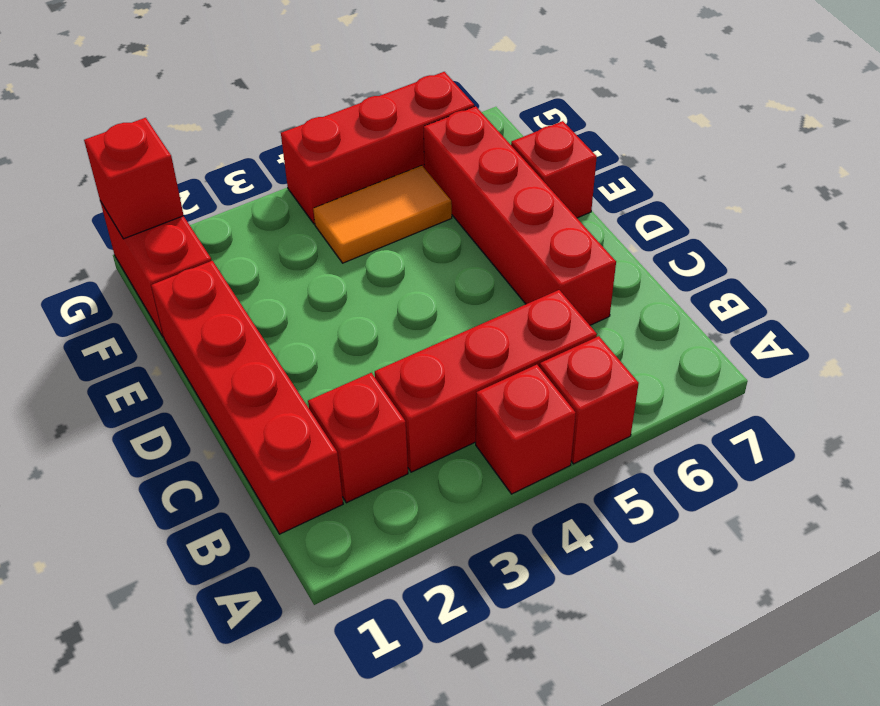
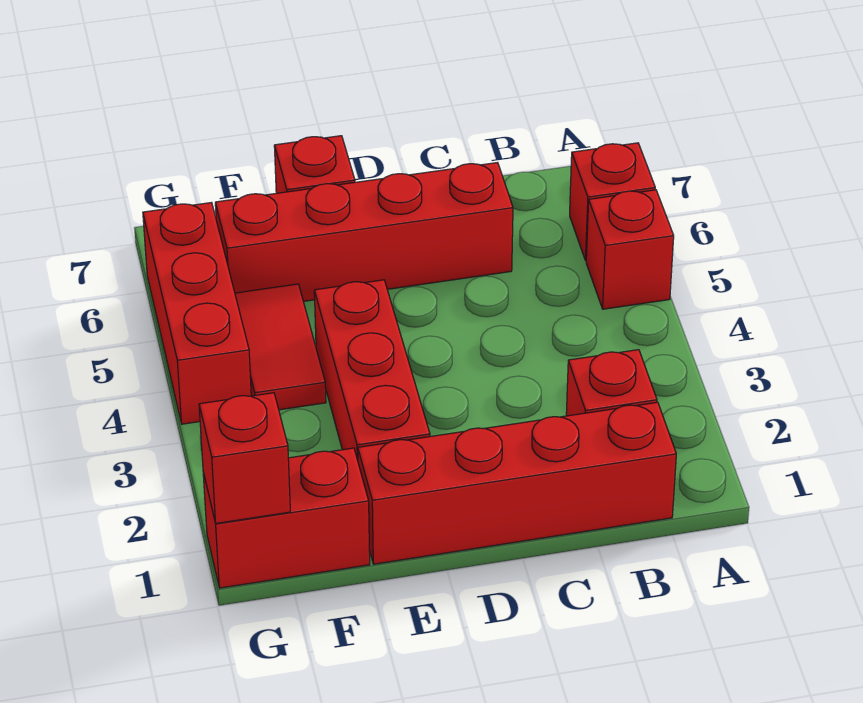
red brick A4 level 1 -> red brick A6 level 1
red brick B3:B5 level 1 -> red brick E2:E4 level 1
orange tile F4:F5 level 1 -> red tile F4:F5 level 1

